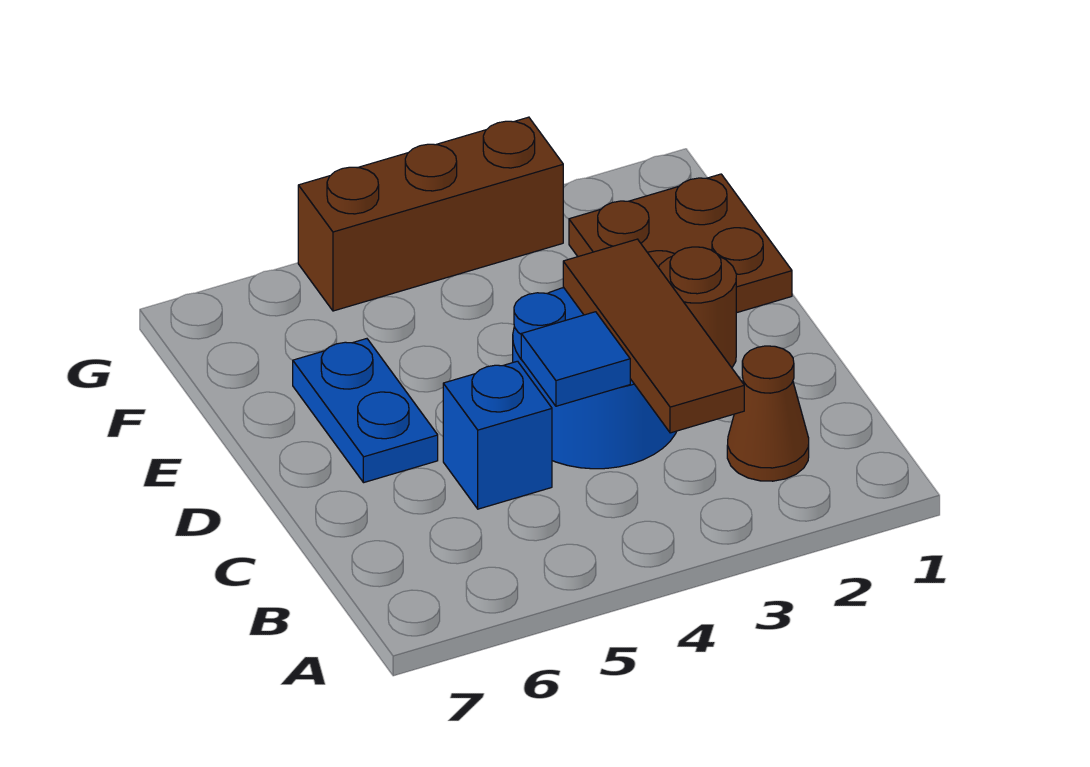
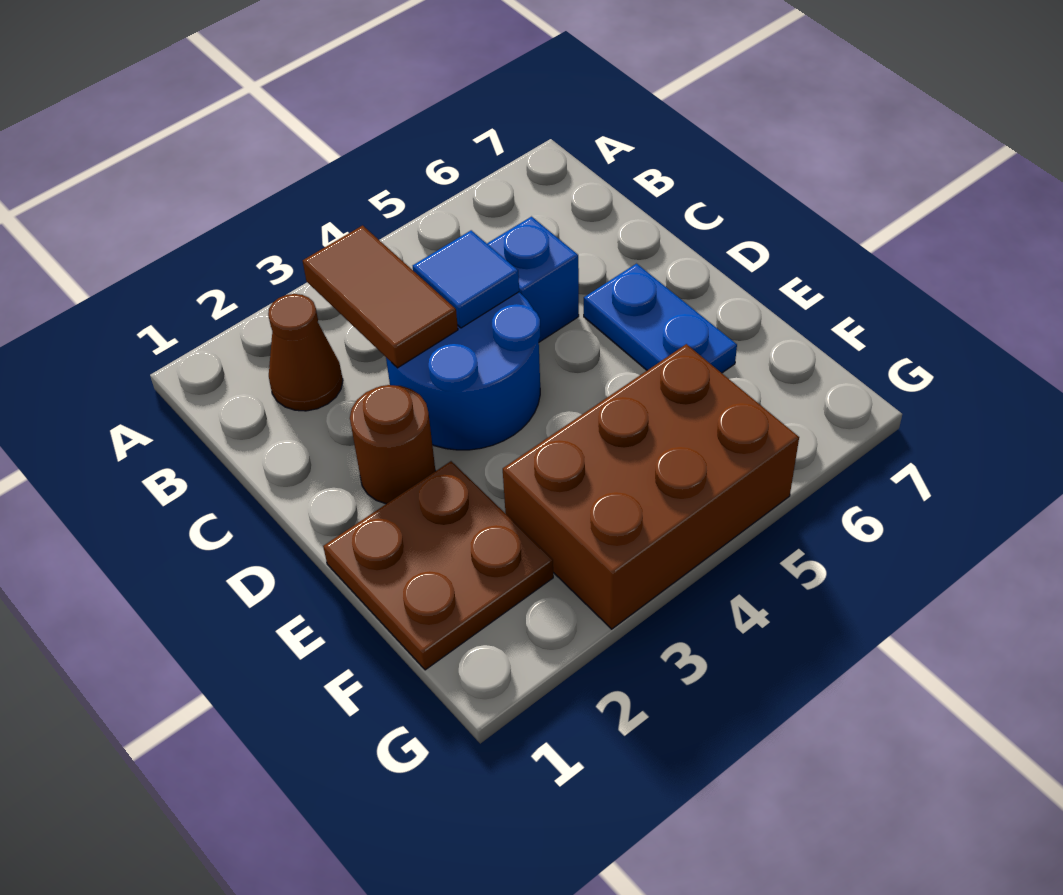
brown tile B3:D3 level 2 -> brown tile B3:C3 level 2
brown brick G3:G5 level 1 -> brown brick F3:G5 level 1

